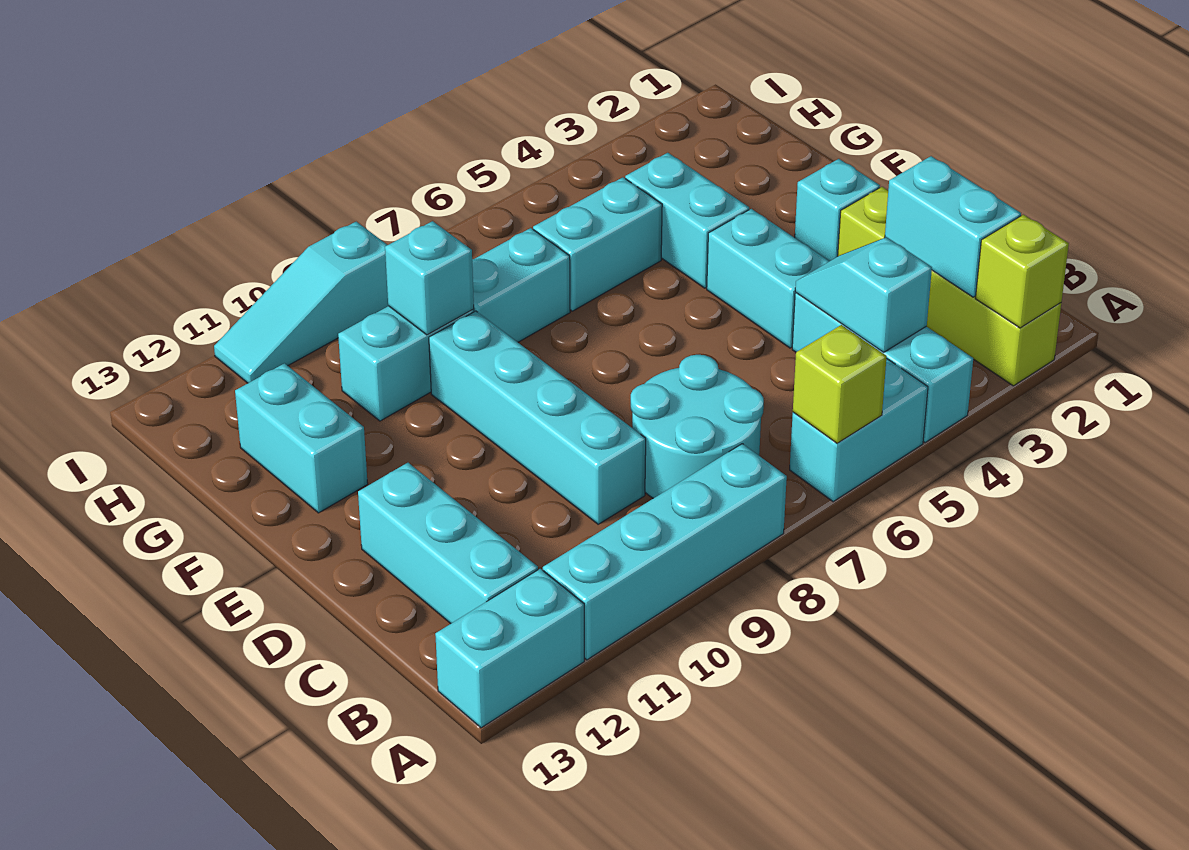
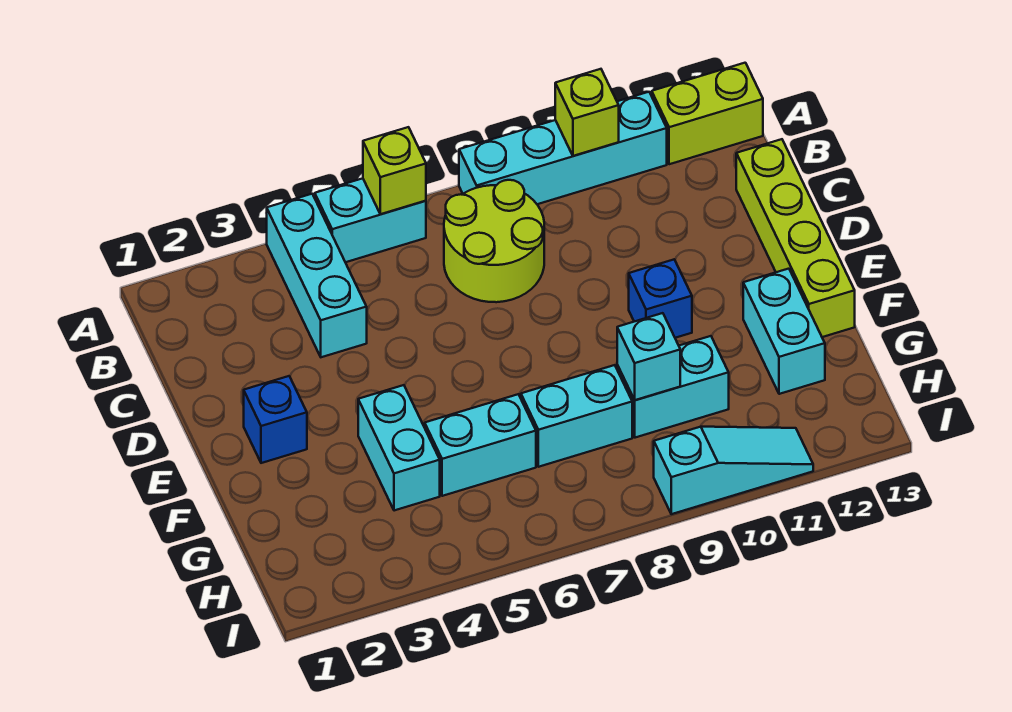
lime brick A2:D2 level 1 -> lime brick C13:F13 level 1
lime brick A2 level 2 -> lime brick A10 level 2
cyan brick A12:A13 level 1 -> lime brick A12:A13 level 1
cyan brick B2:C2 level 2 -> none
cyan slope B4:C4 level 2 top B -> none
cyan round brick B7:C8 level 1 -> lime round brick B7:C8 level 1
cyan brick B12:D12 level 1 -> none
cyan brick C9:F9 level 1 -> none
cyan brick D4:E4 level 1 -> none
cyan brick E2 level 1 -> blue brick E2 level 1
none -> blue brick E10 level 1

